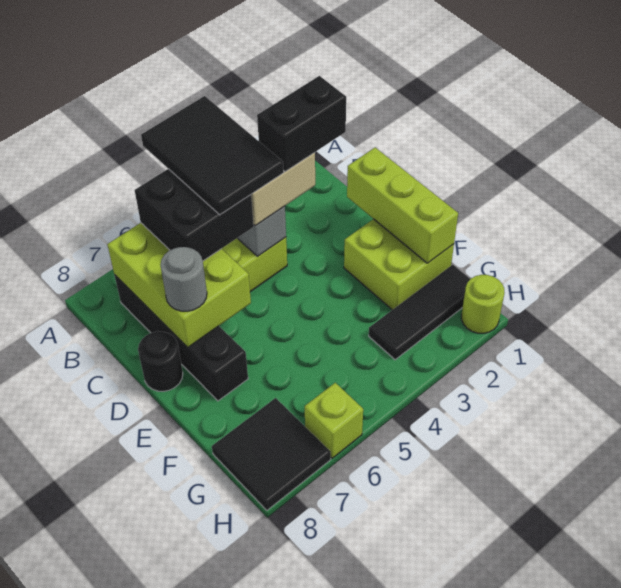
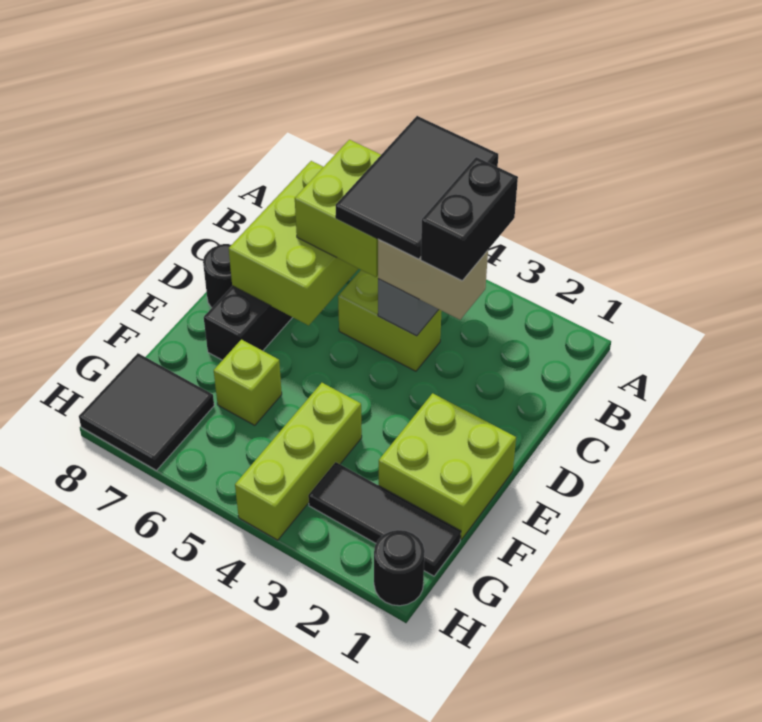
black brick B5:C6 level 3 -> lime brick B5:C6 level 3
black brick C2:C3 level 4 -> black brick B3:C3 level 4
lime brick D1:F1 level 2 -> lime brick F4:H4 level 1
grey round brick D7 level 3 -> none
lime round brick H1 level 1 -> black round brick H1 level 1
lime brick H6 level 1 -> lime brick F6 level 1

